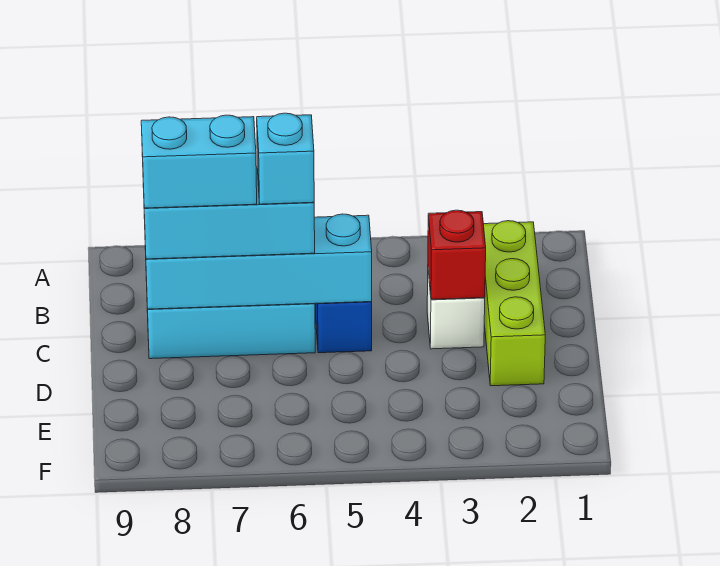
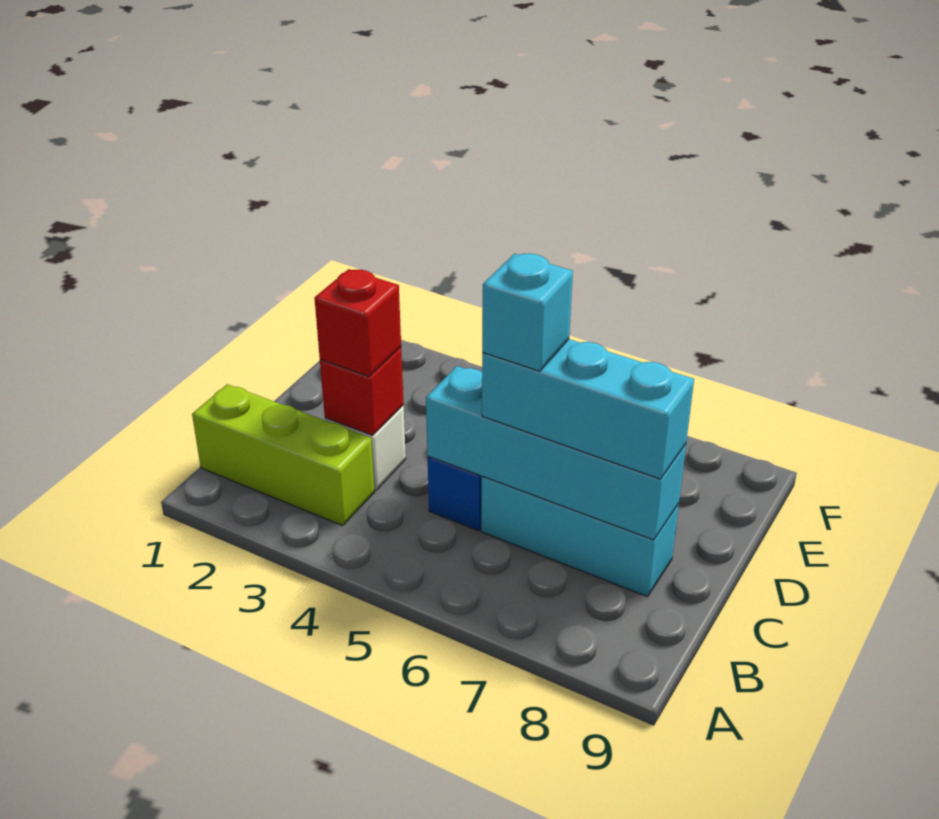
lime brick B2:D2 level 1 -> lime brick B1:B3 level 1
none -> red brick C3 level 3
cyan brick C7:C8 level 4 -> none

